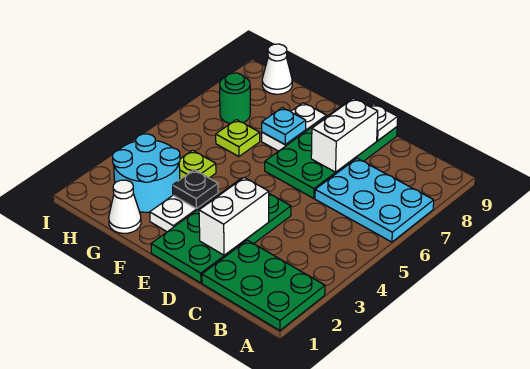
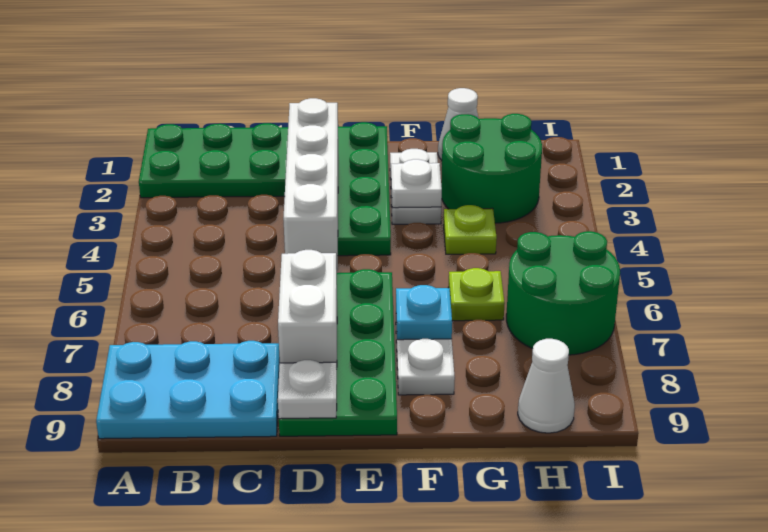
cyan plate A6:C7 level 1 -> cyan plate A8:C9 level 1
white brick D2:D3 level 2 -> white brick D2:D5 level 2
black plate F3 level 2 -> white plate F3 level 2
cyan round brick G2:H3 level 1 -> green round brick G2:H3 level 1
green round brick H7 level 1 -> green round brick H6:I7 level 1

